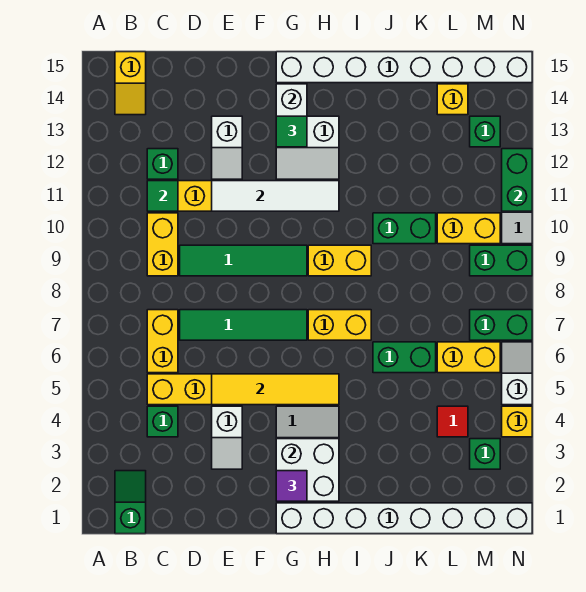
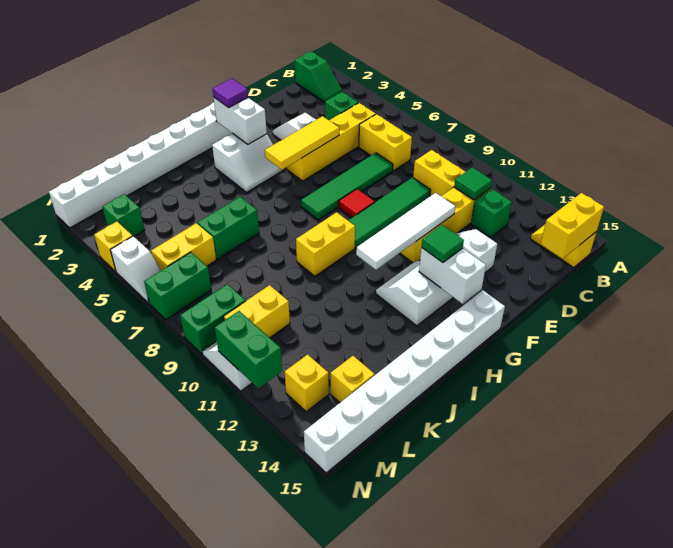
yellow tile E5:H5 level 2 -> yellow tile E5:G5 level 2
white brick G2:H3 level 2 -> white brick G2:G3 level 2
yellow brick H7:I7 level 1 -> yellow brick B15:C15 level 2
green brick J10:K10 level 1 -> none
red tile L4 level 1 -> red tile F8 level 1
green brick M13 level 1 -> yellow brick M13 level 1

